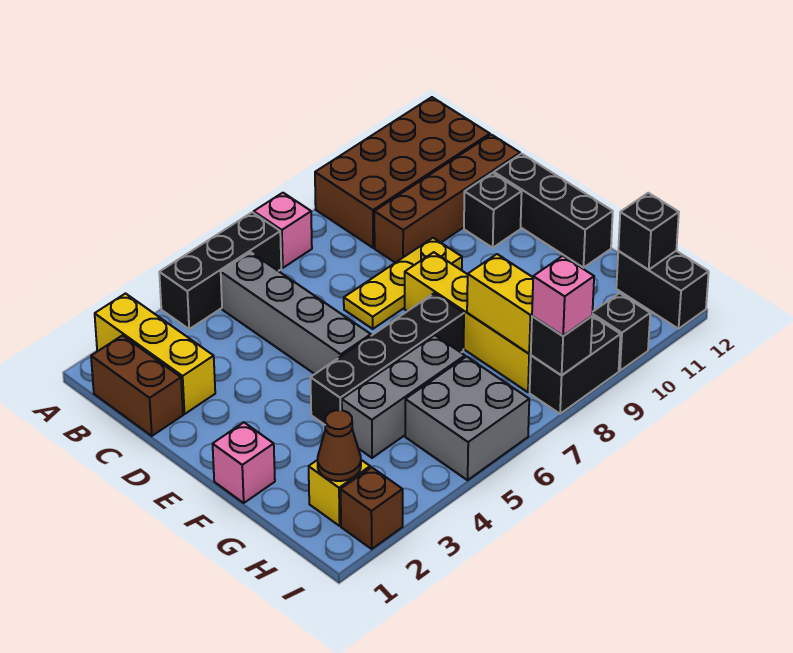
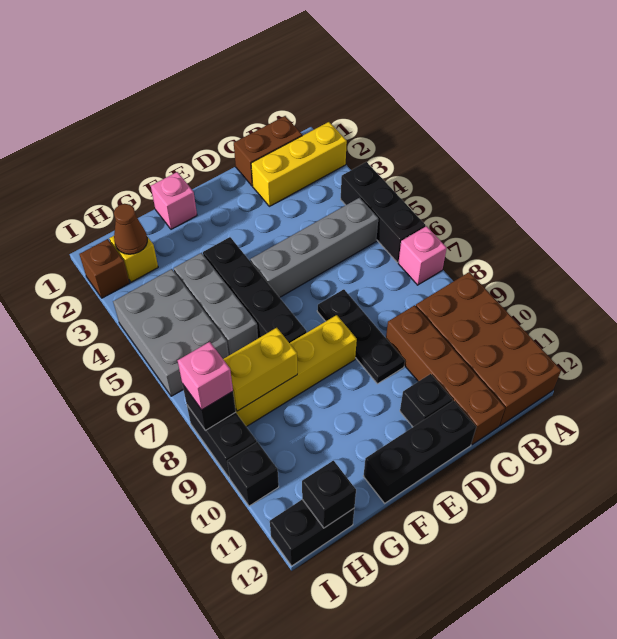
yellow plate D7:D9 level 1 -> black plate D7:D9 level 1
grey brick H5:I6 level 1 -> grey brick H4:I6 level 1

